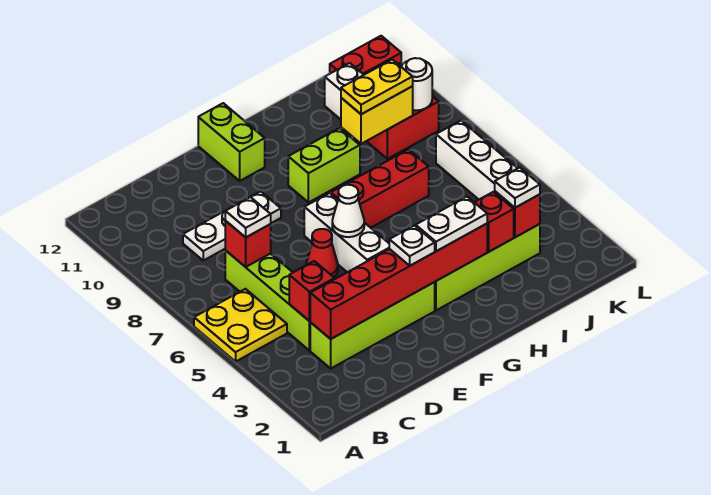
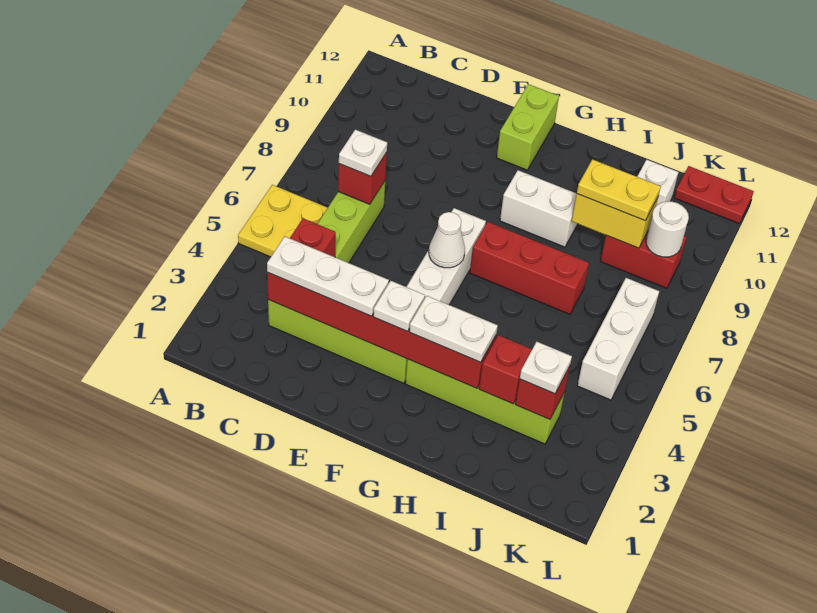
white plate C9:E9 level 1 -> white plate C3:E3 level 3
red cone E6 level 1 -> none
lime brick G9:H9 level 1 -> white brick G9:H9 level 1

